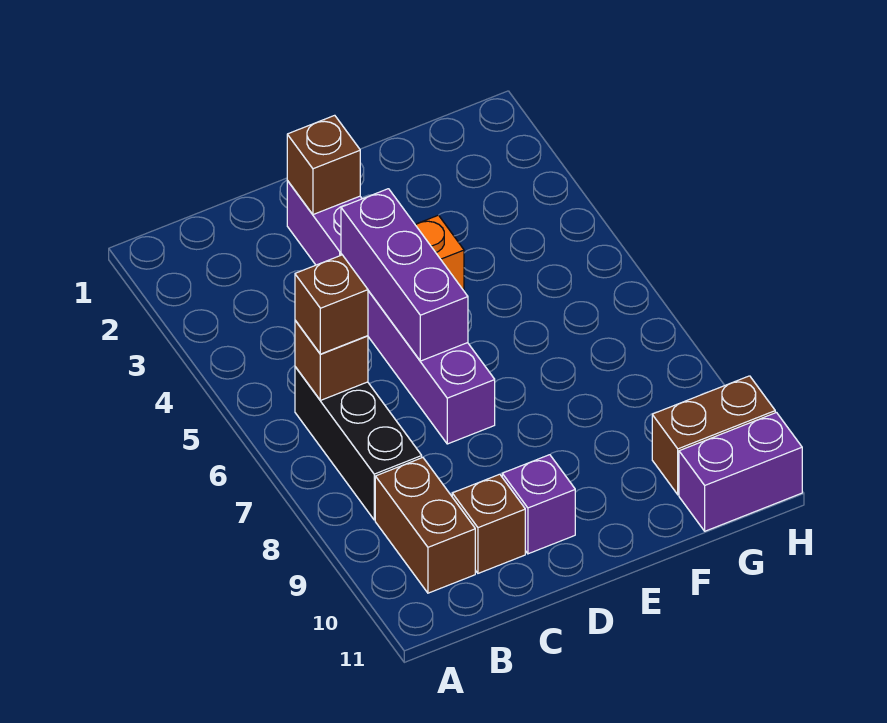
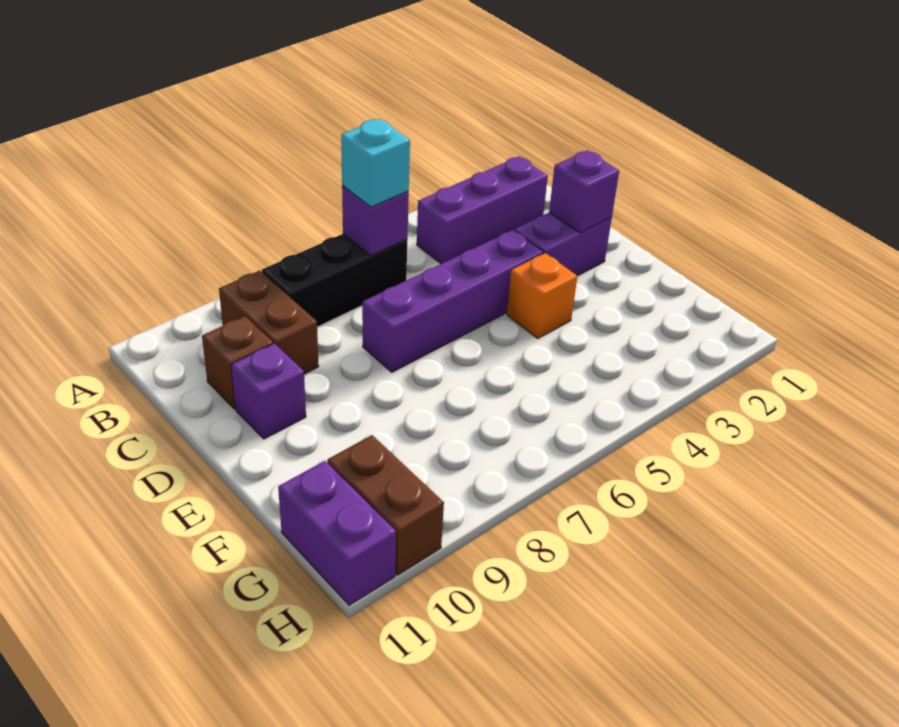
brown brick B6 level 2 -> purple brick B6 level 2
brown brick B6 level 3 -> cyan brick B6 level 3
brown brick B9:B10 level 1 -> brown brick B9:C9 level 1
brown brick D2 level 2 -> purple brick D2 level 2
purple brick D4:D6 level 2 -> purple brick B2:B4 level 1

